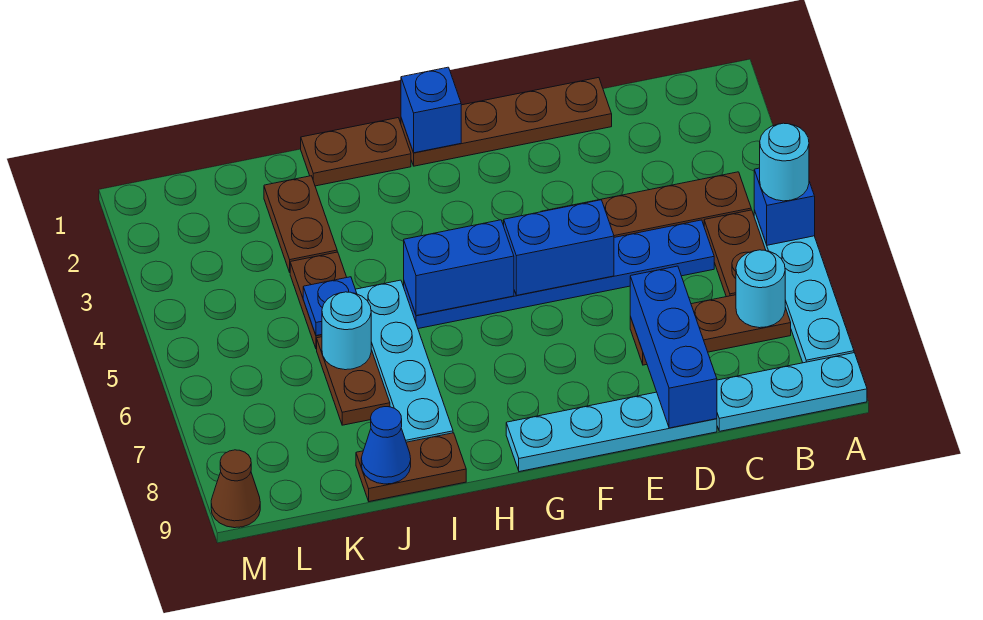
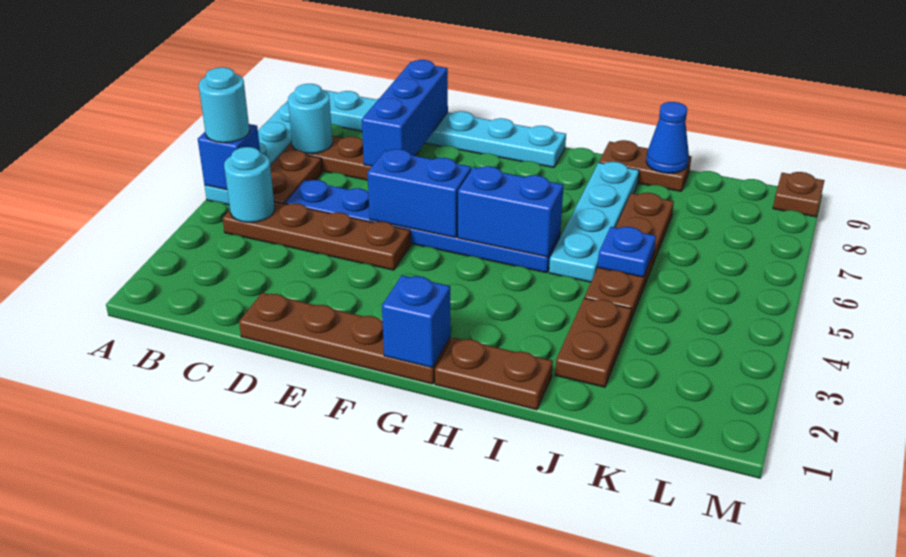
cyan round brick J6 level 2 -> cyan round brick B4 level 2
brown cone M9 level 1 -> brown plate M9 level 1

